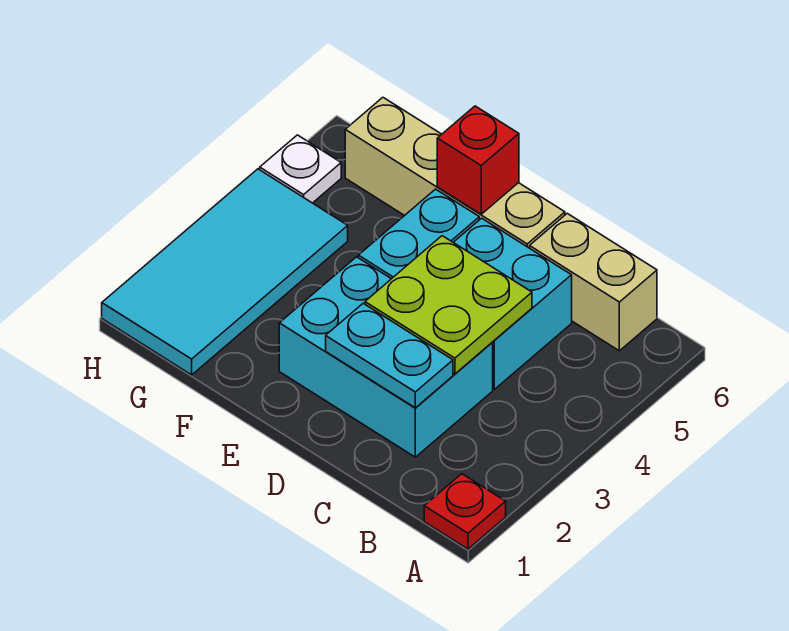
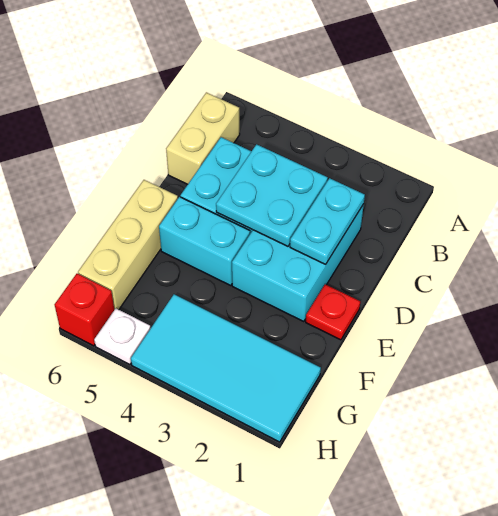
red plate A1 level 1 -> red plate E1 level 1
lime plate C3:D4 level 2 -> cyan plate C3:D4 level 2
tan brick D6:G6 level 1 -> tan brick E6:G6 level 1
red brick E6 level 2 -> red brick H6 level 1

